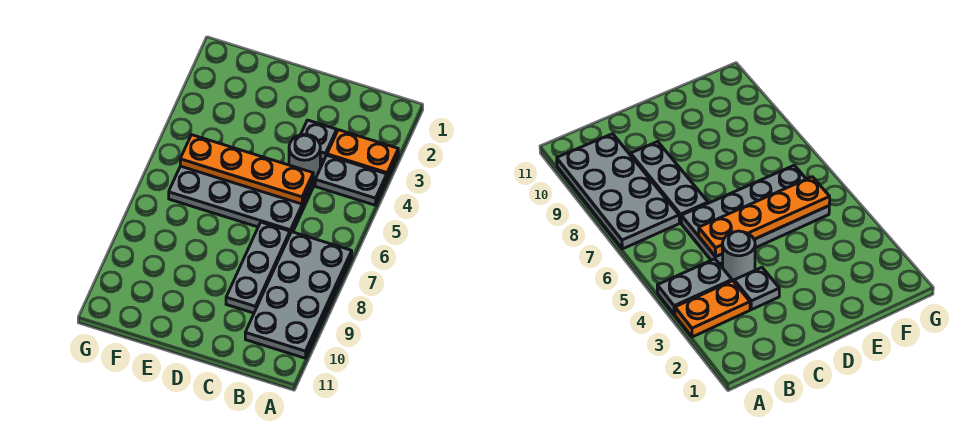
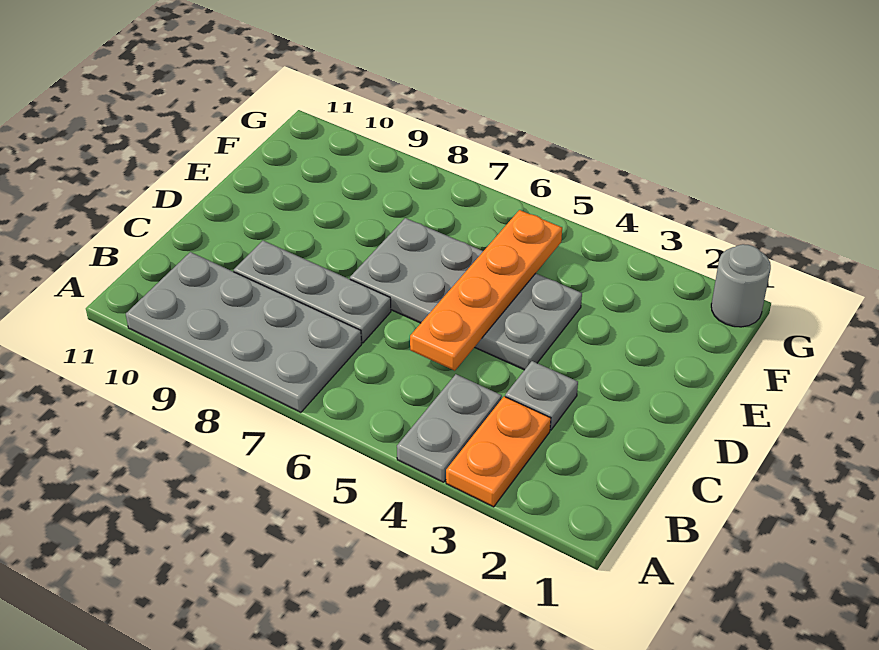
grey round brick C4 level 1 -> grey round brick G1 level 1
grey plate C5:F6 level 1 -> grey plate D4:E7 level 1

